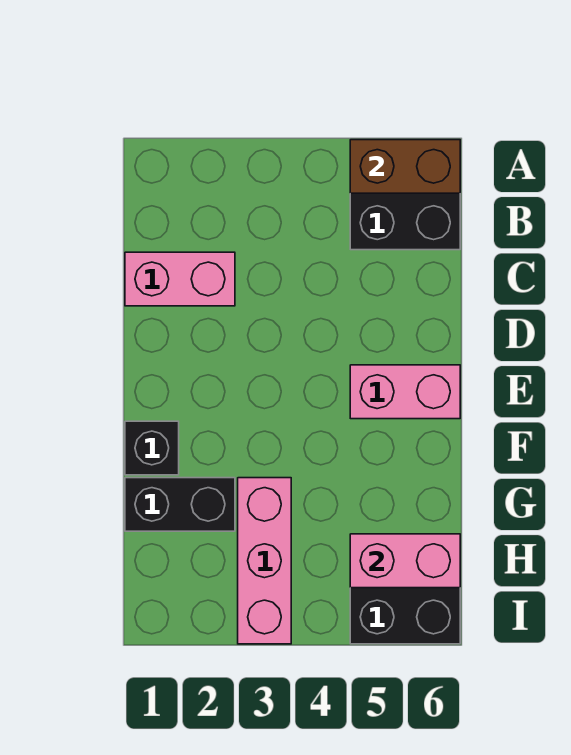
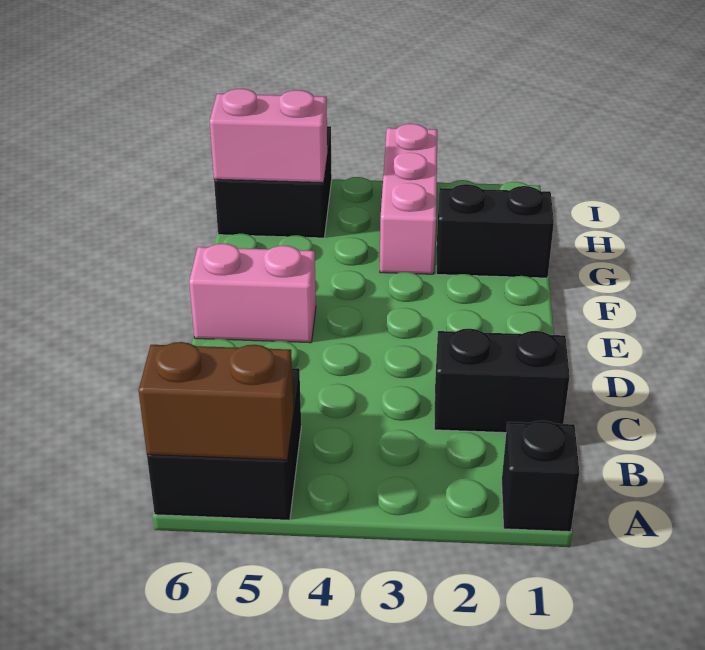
pink brick C1:C2 level 1 -> black brick C1:C2 level 1
black brick F1 level 1 -> black brick A1 level 1

